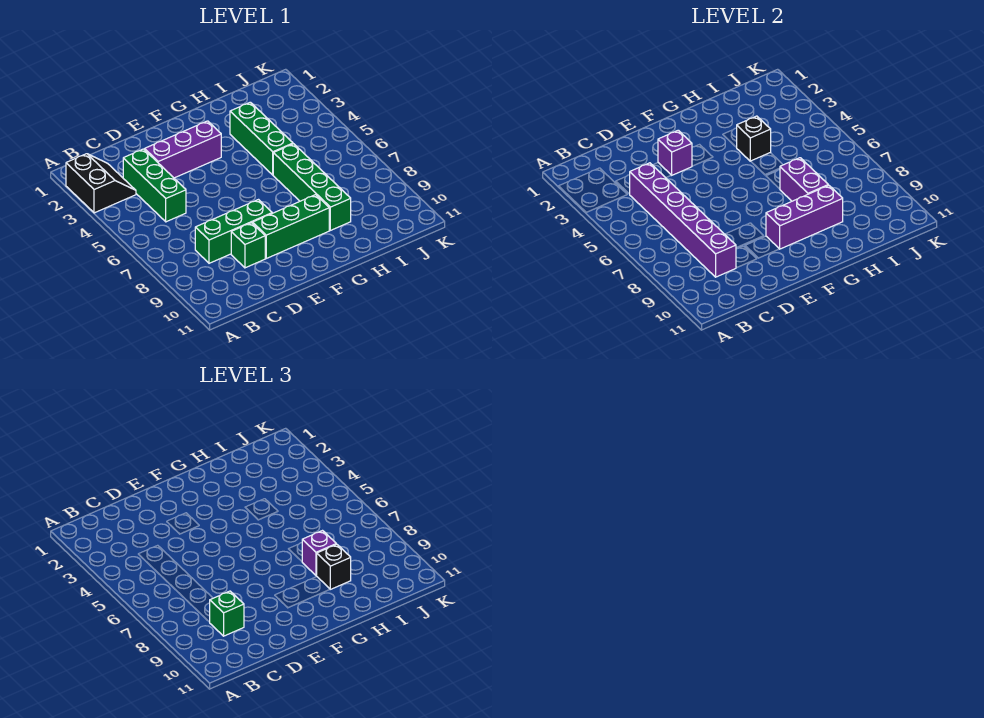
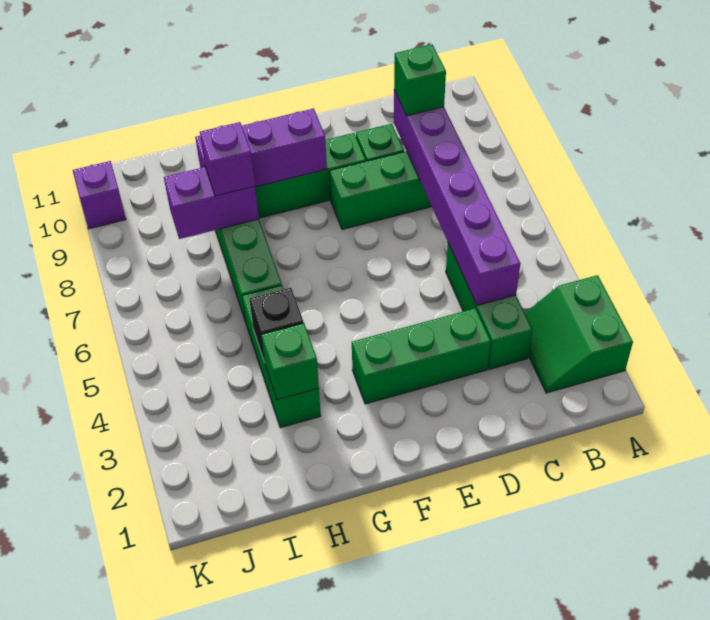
black slope A2:B3 level 1 top A -> green slope A2:B3 level 1 top A
purple brick D3:F3 level 1 -> green brick D3:F3 level 1
purple brick E3 level 2 -> purple brick K10 level 1
none -> green brick H3 level 2
purple brick H7:H8 level 2 -> purple brick H8:I8 level 2
black brick H9 level 3 -> none

